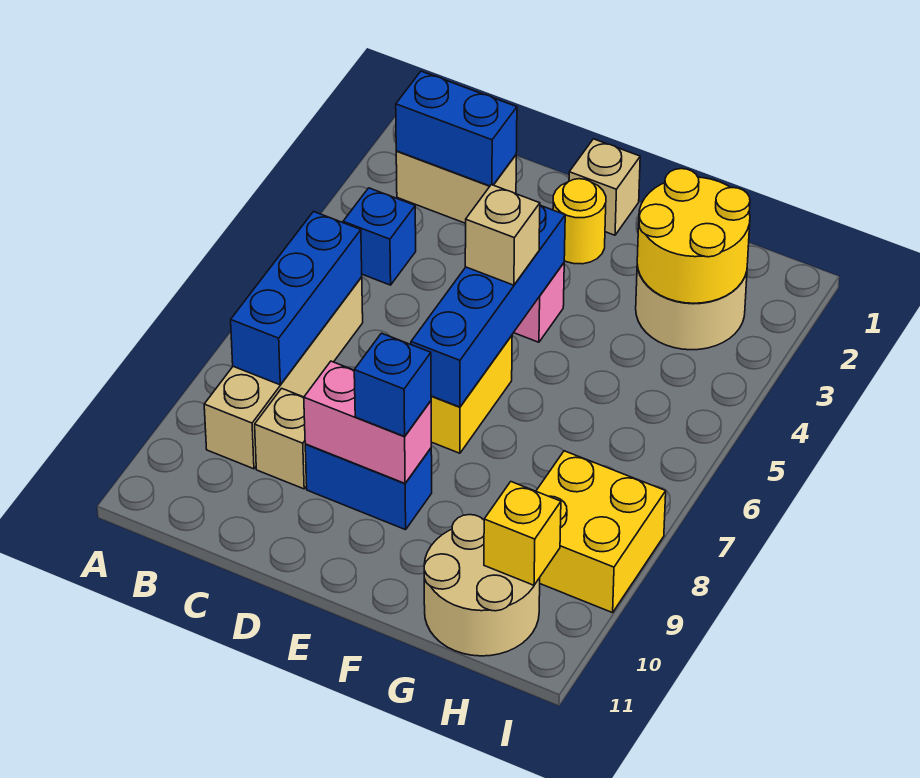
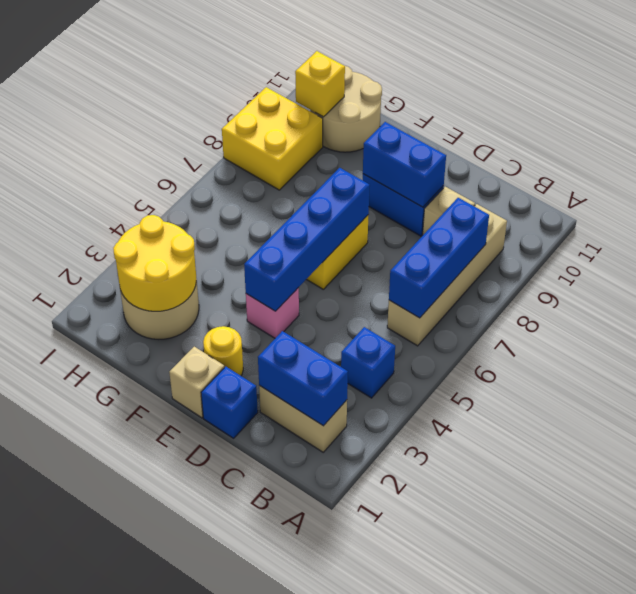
pink brick D9:E9 level 2 -> blue brick D9:E9 level 2
tan brick E5 level 3 -> none
blue brick E9 level 3 -> blue brick D1 level 1

